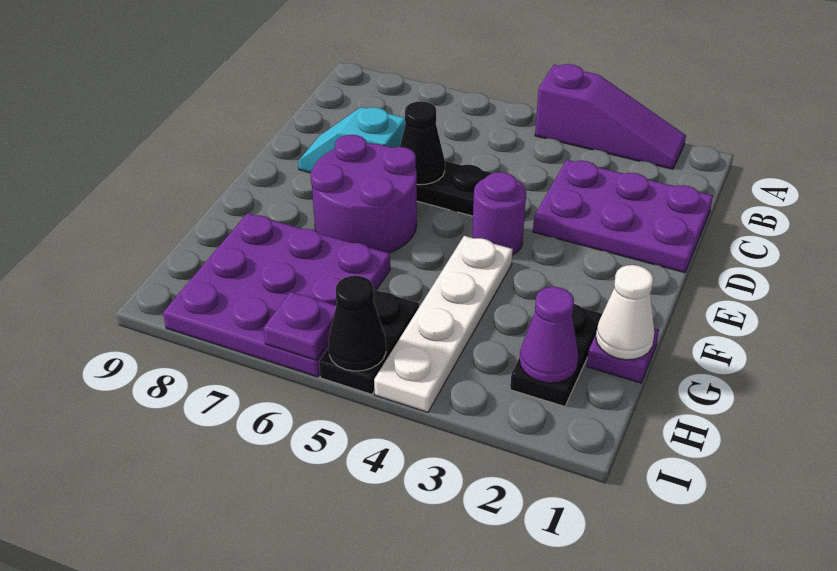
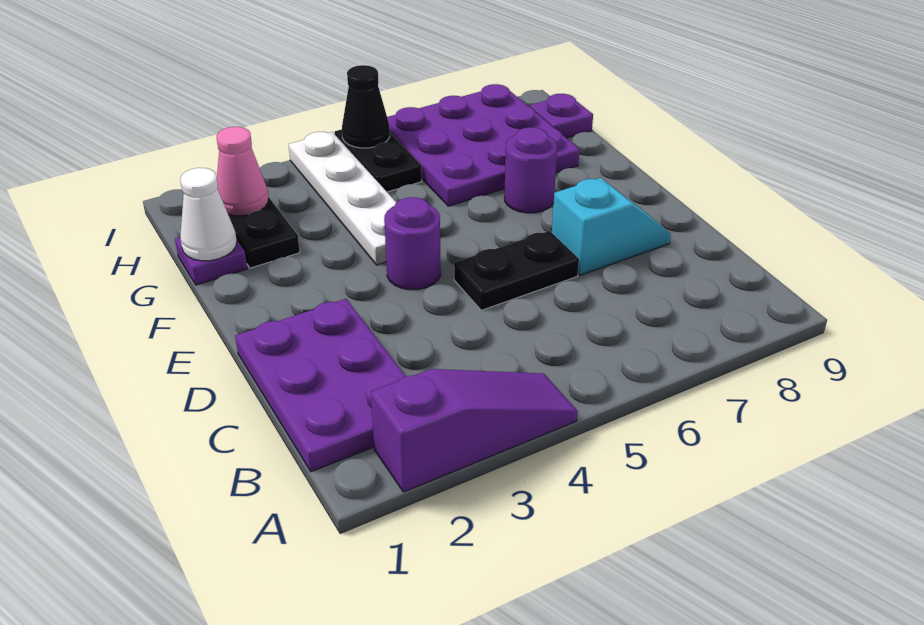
purple slope A2:A4 level 1 top 4 -> purple slope A2:A4 level 1 top 2
purple plate C1:D3 level 1 -> purple plate B1:D2 level 1
black cone D6 level 2 -> none
purple round brick E6:F7 level 1 -> purple round brick F7 level 1
purple cone H2 level 2 -> pink cone H2 level 2
purple plate I6 level 2 -> purple plate H9 level 1

